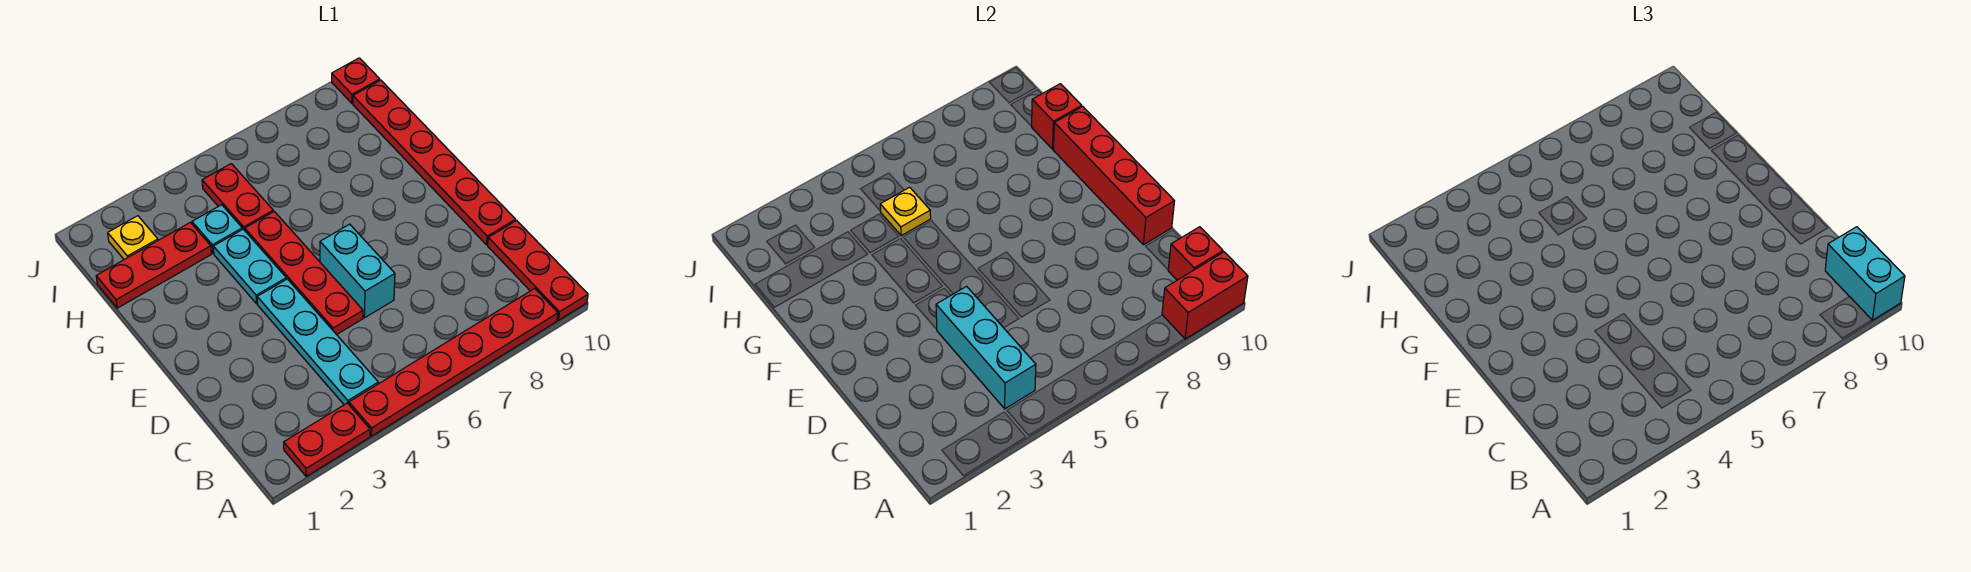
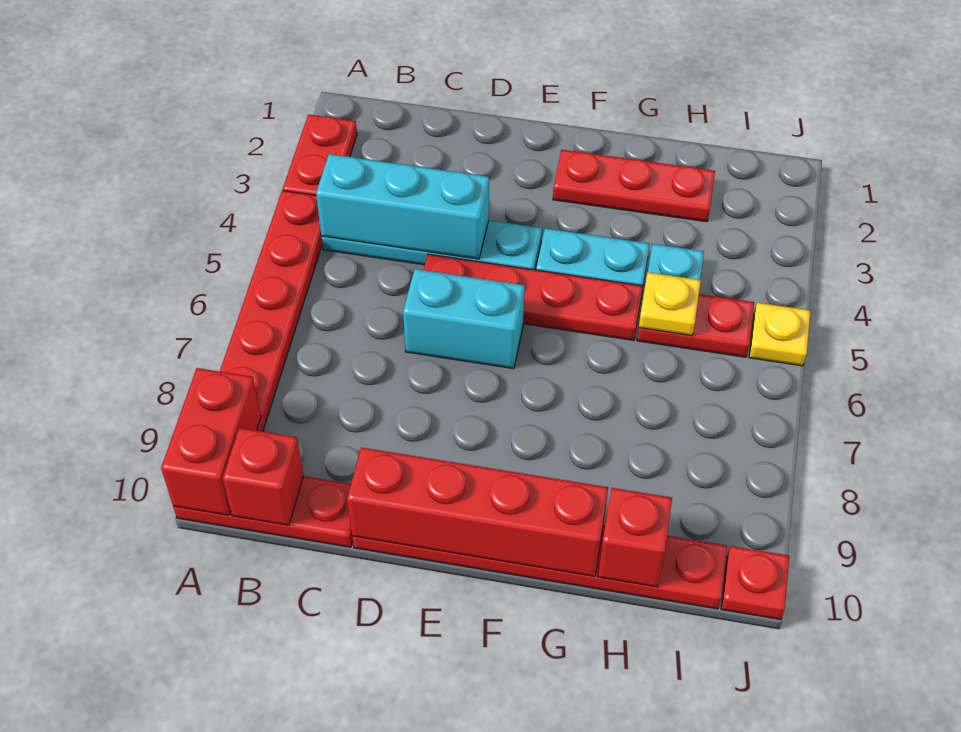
cyan brick A10:B10 level 3 -> none
red plate H1:H3 level 1 -> red plate F2:H2 level 1
yellow plate I2 level 1 -> yellow plate J5 level 1

